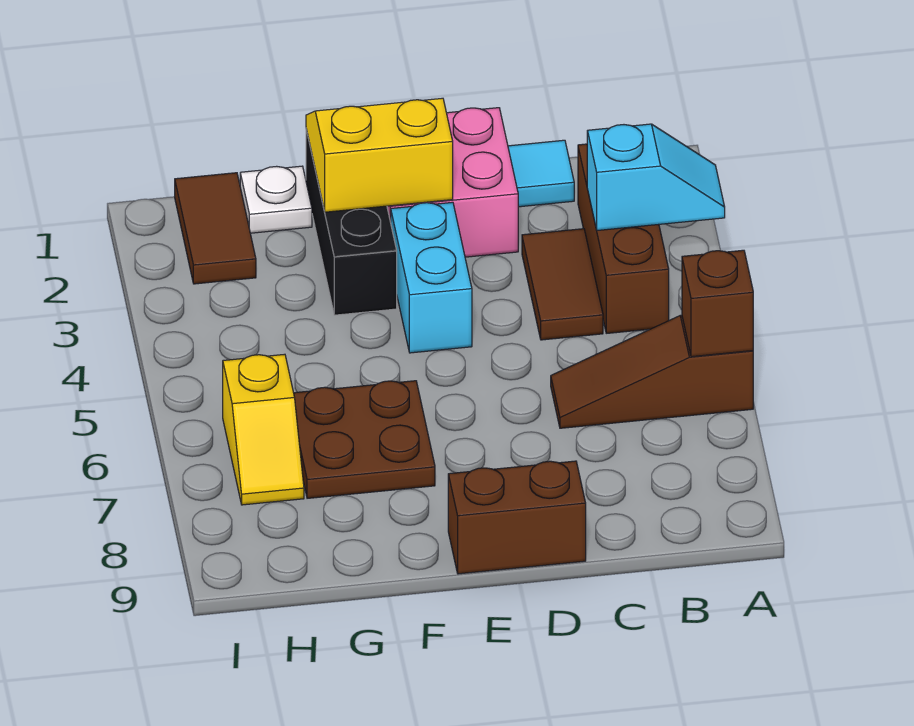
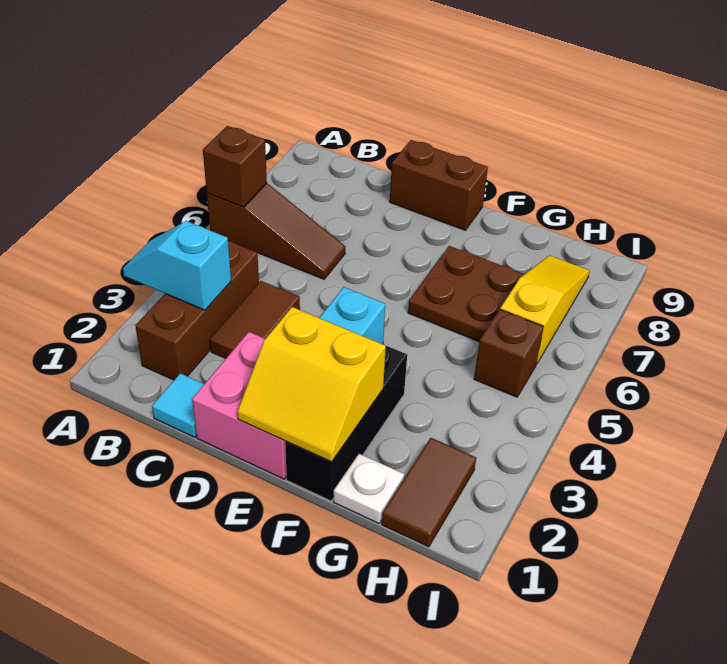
none -> brown brick H5 level 1
yellow slope H6:H7 level 1 top 6 -> yellow slope H6:H8 level 1 top 6

